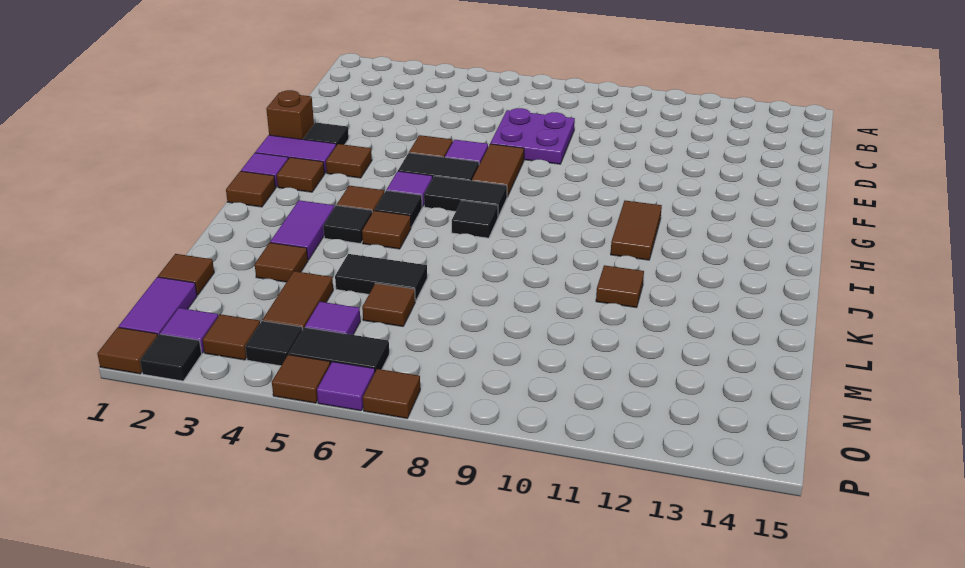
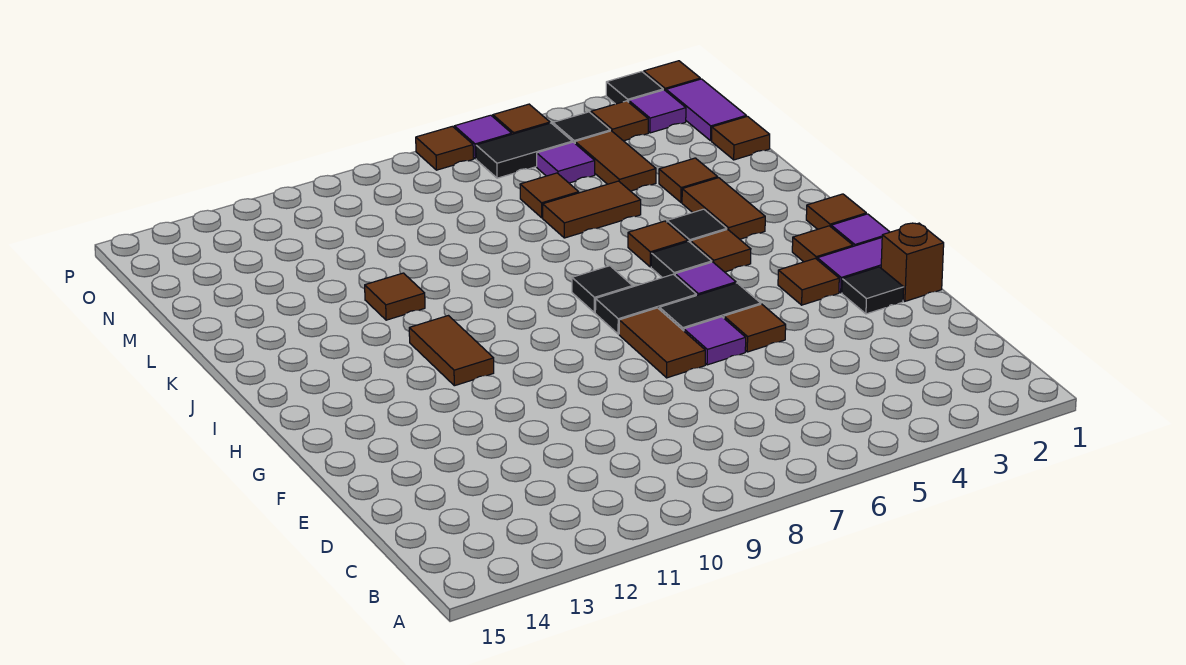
purple plate D7:E8 level 1 -> none
purple tile J3:K3 level 1 -> brown tile J3:K3 level 1
black tile L5:L6 level 1 -> brown tile L5:L6 level 1

